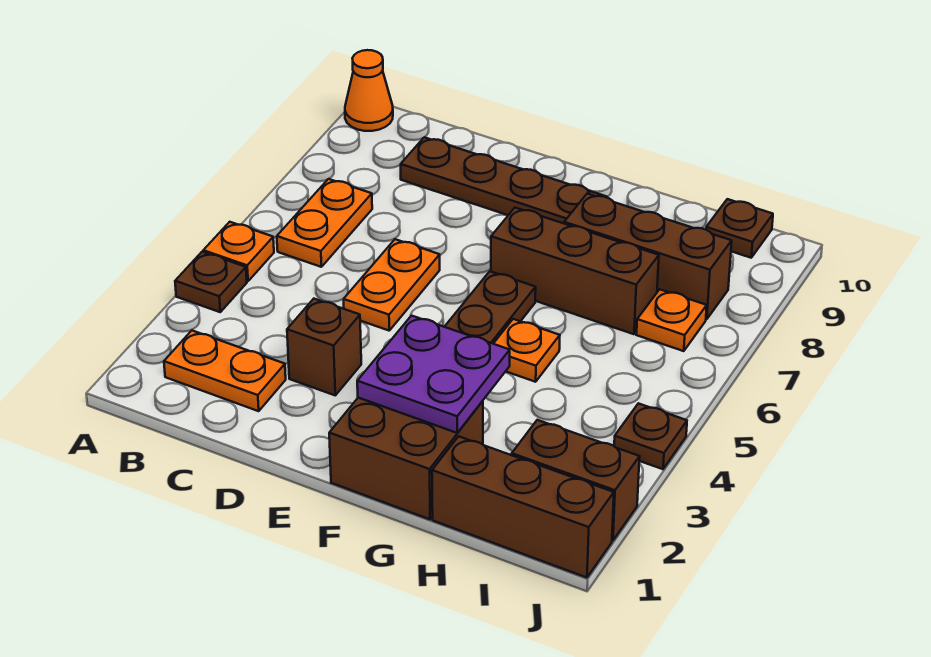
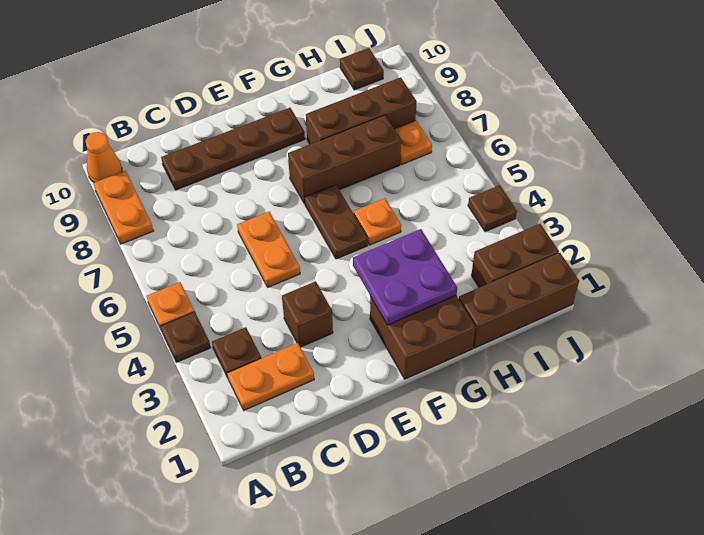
none -> brown plate B3 level 1
orange plate B6:B7 level 1 -> orange plate A8:A9 level 1

